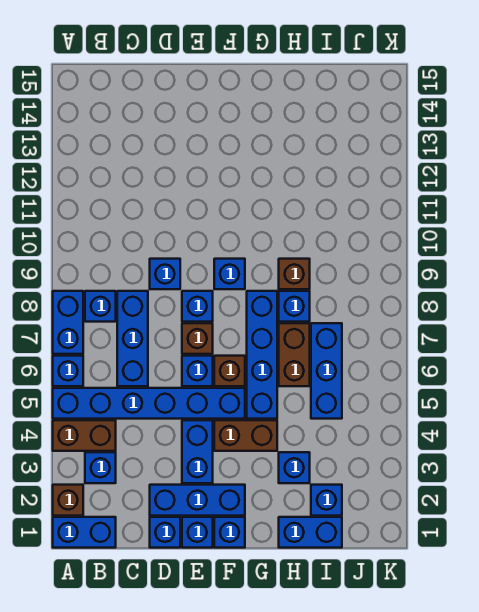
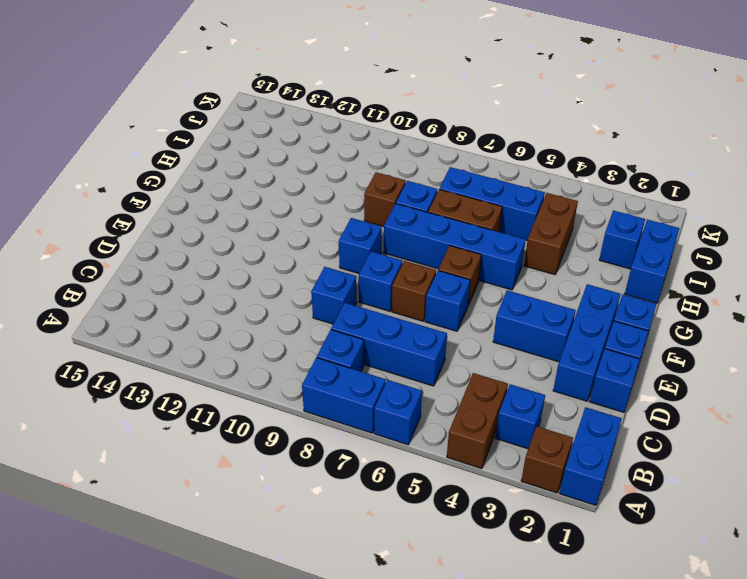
blue brick A5:F5 level 1 -> none
brown brick F4:G4 level 1 -> brown brick H4:I4 level 1
blue brick H3 level 1 -> none

